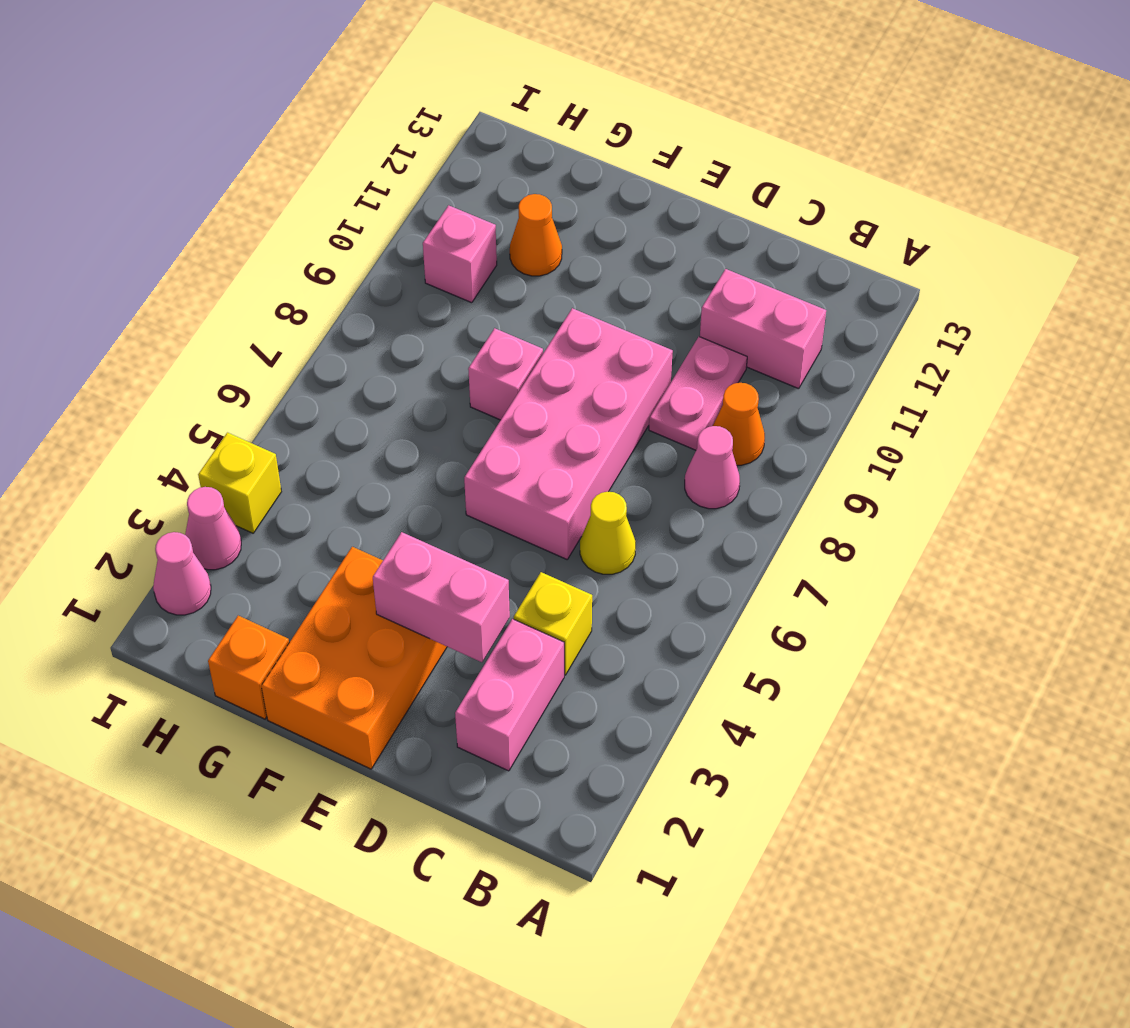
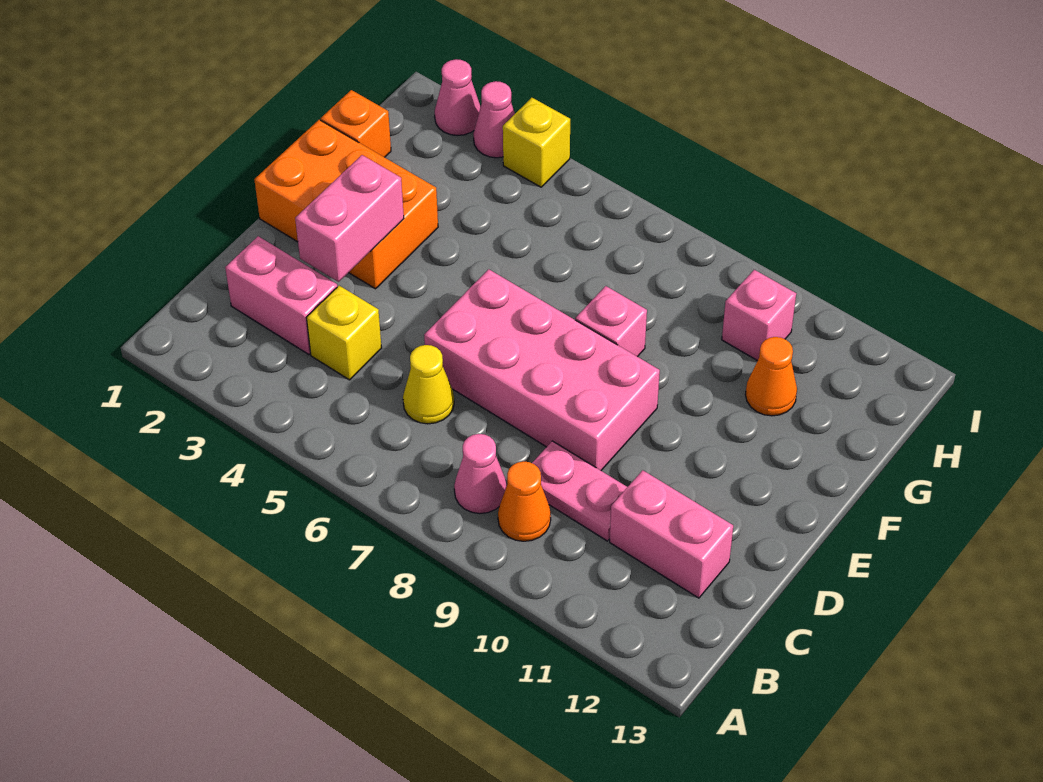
pink brick B11:C11 level 1 -> pink brick C11:C12 level 1

